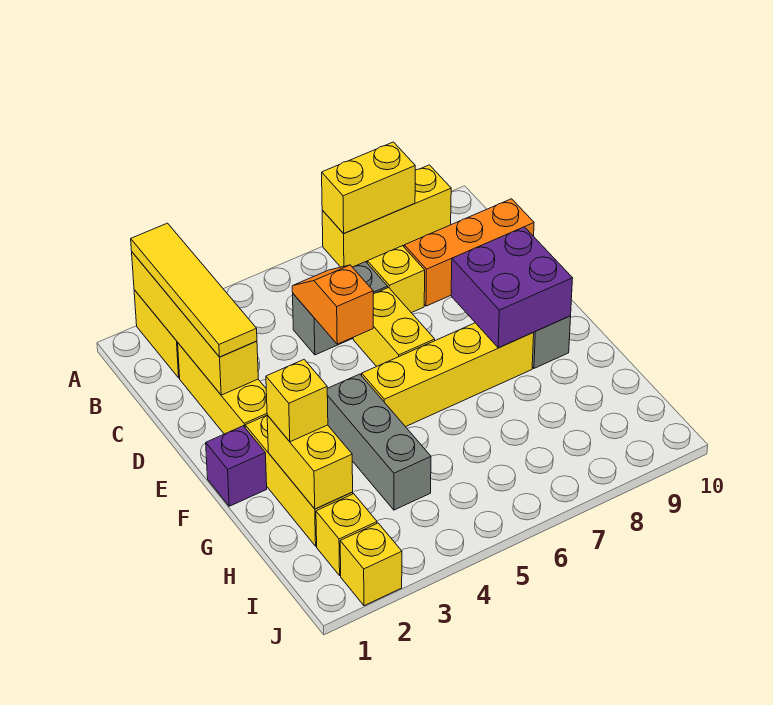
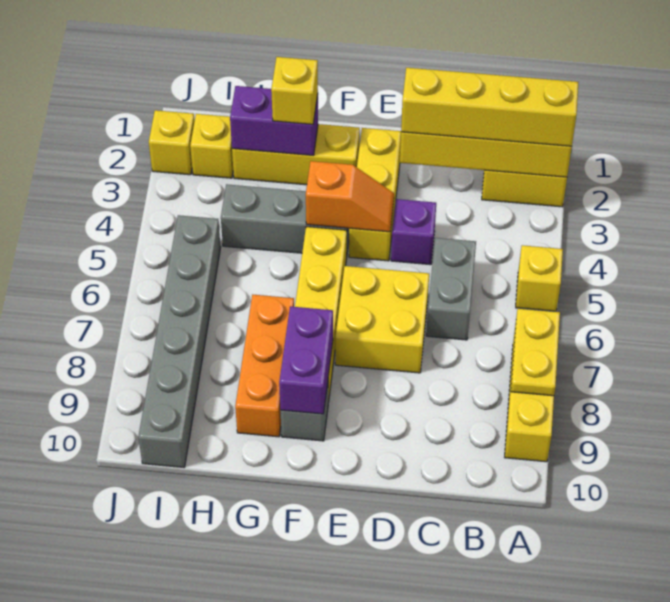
yellow tile A2:D2 level 3 -> yellow brick A2:D2 level 3
yellow brick A7:A8 level 2 -> yellow plate A7:A8 level 2
yellow brick C2:E2 level 1 -> yellow brick E2:E4 level 1
orange slope C5:D5 level 2 top D -> orange slope E4:F4 level 2 top F
yellow brick C7 level 1 -> yellow brick A5 level 1
orange brick C8:C10 level 1 -> orange brick G7:G9 level 1
yellow brick D6:E6 level 1 -> yellow brick D6:E7 level 1
purple brick E8:F9 level 2 -> purple brick F8:F9 level 2
purple brick F1 level 1 -> purple brick D4 level 1
yellow brick G2:H2 level 2 -> purple brick G2:H2 level 2
none -> grey brick I5:I10 level 1

